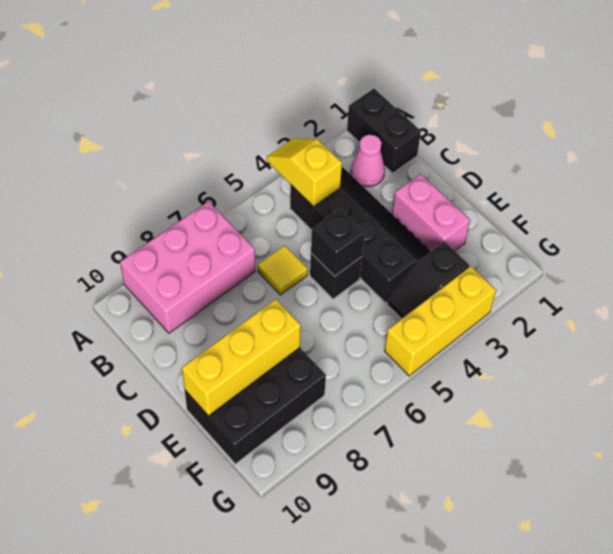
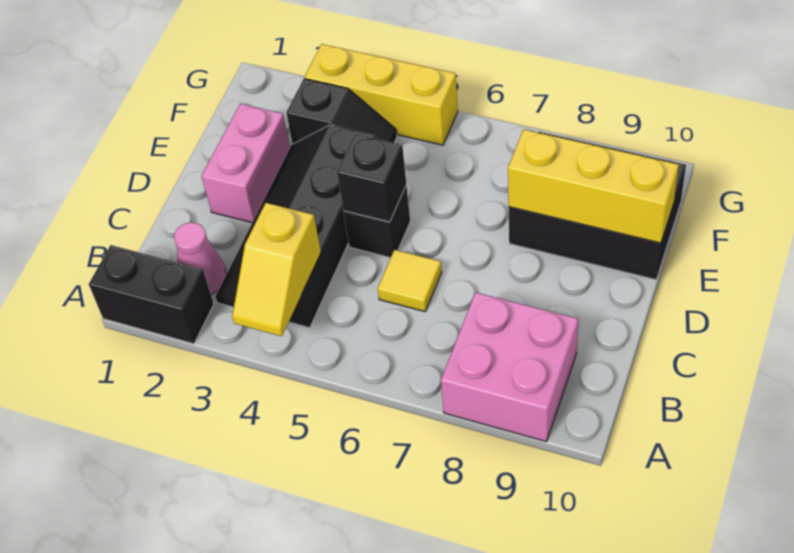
black brick A1:B1 level 1 -> black brick A1:A2 level 1
pink brick A7:B9 level 1 -> pink brick A8:B9 level 1

